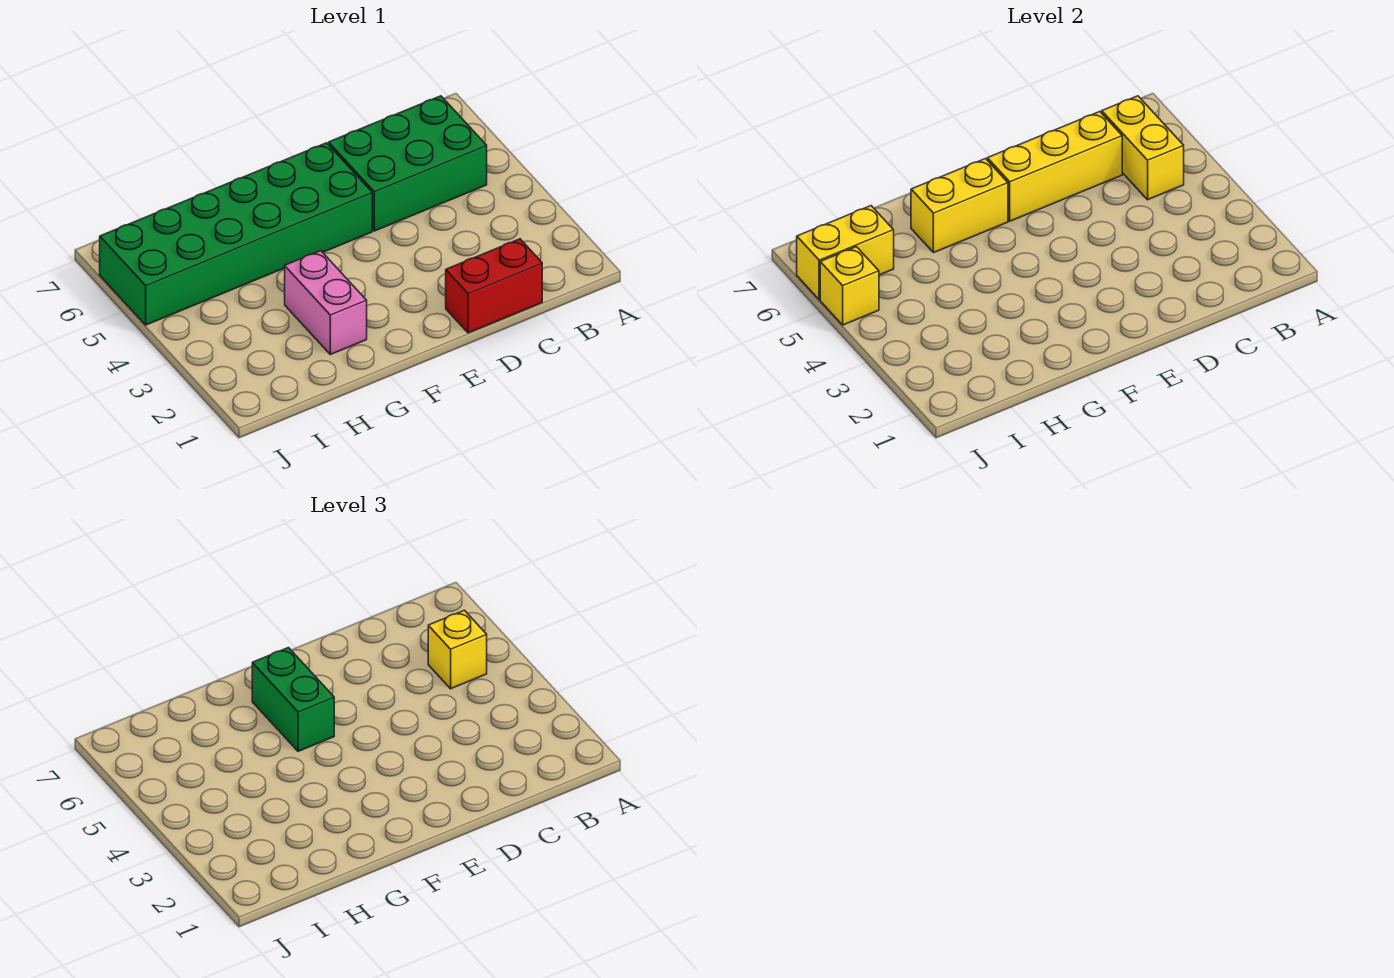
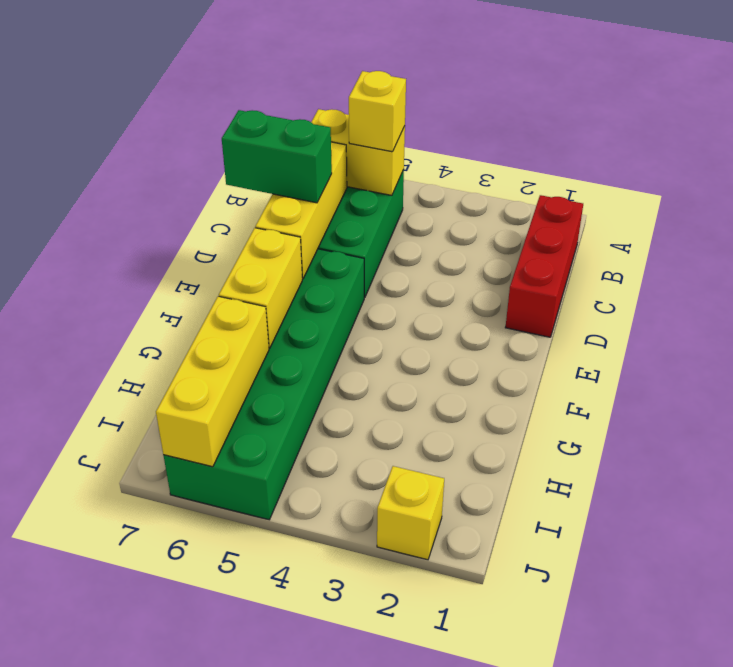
red brick C1:D1 level 1 -> red brick B1:D1 level 1
green brick F5:F6 level 3 -> green brick D6:D7 level 3
pink brick G2:G3 level 1 -> none
yellow brick I6:J6 level 2 -> yellow brick H6:J6 level 2
yellow brick J5 level 2 -> yellow brick J2 level 1

